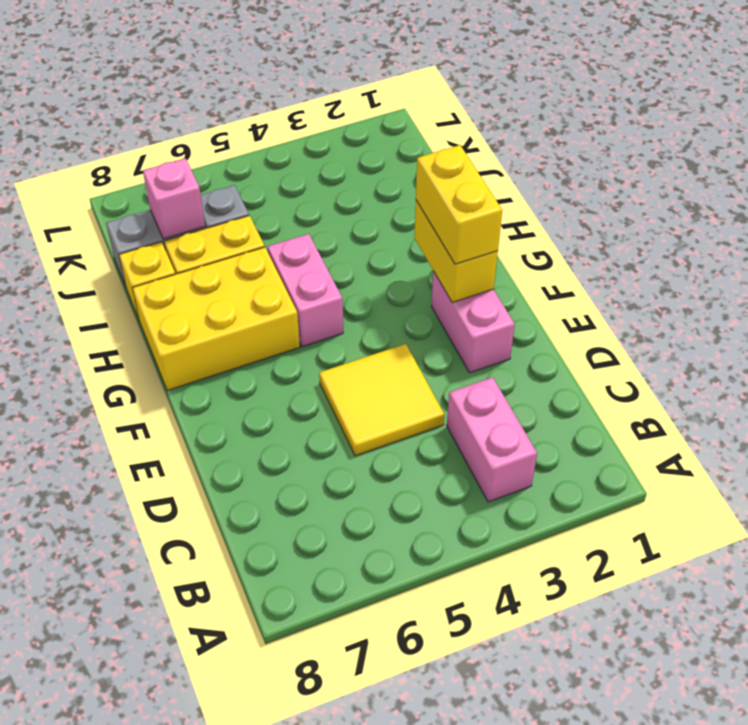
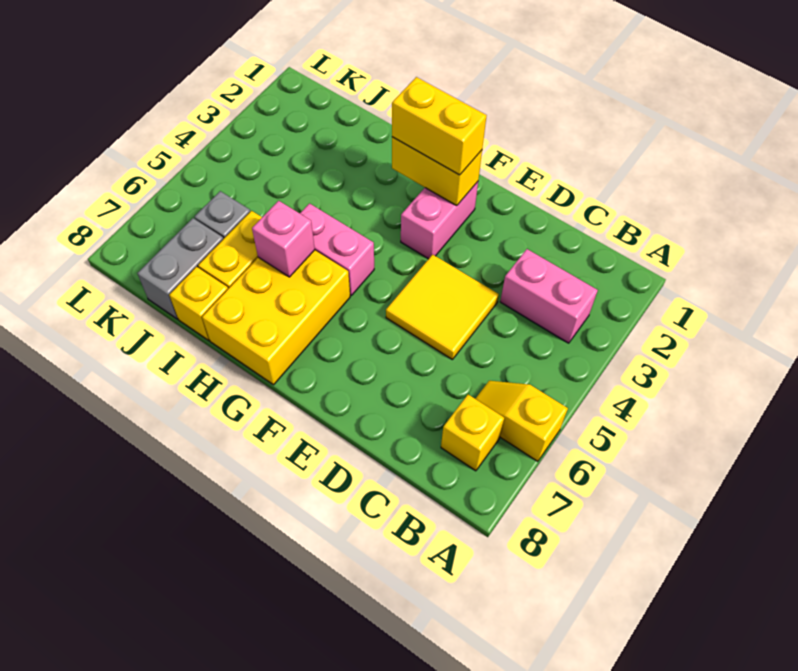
none -> yellow slope A6:B6 level 1 top A
none -> yellow brick B7 level 1
pink brick E2:F2 level 1 -> pink brick F2:F3 level 1
pink brick J7 level 2 -> pink brick H6 level 2

